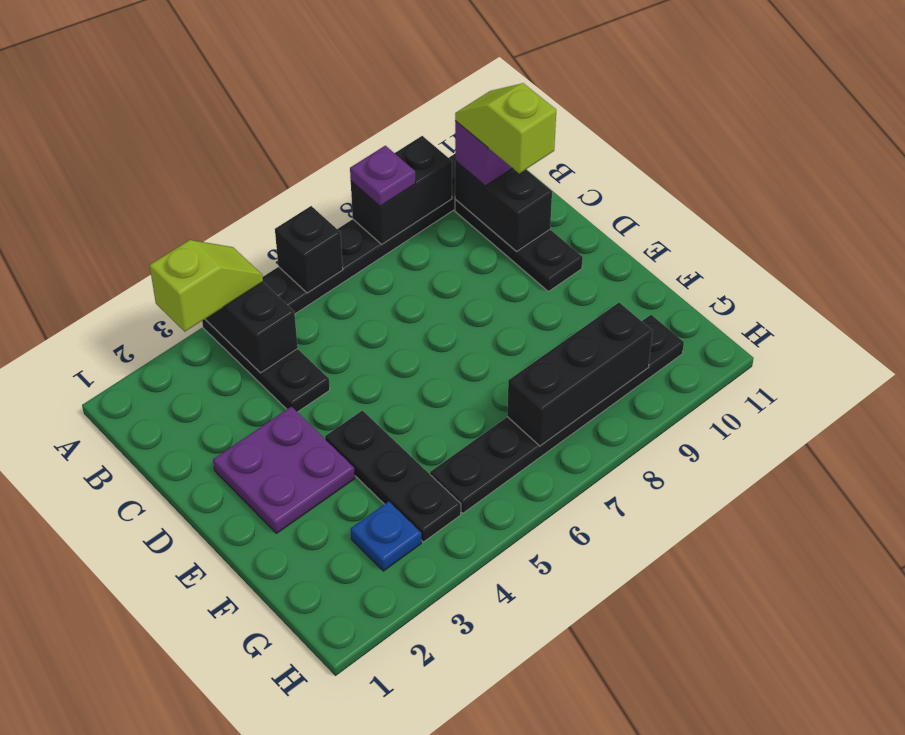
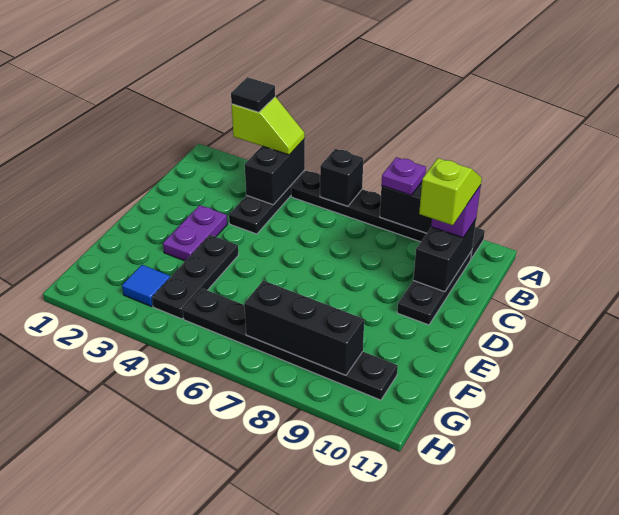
none -> black tile A3 level 4
purple plate D2:E3 level 1 -> purple plate D3:E3 level 1
blue plate G3 level 1 -> blue tile G3 level 1

